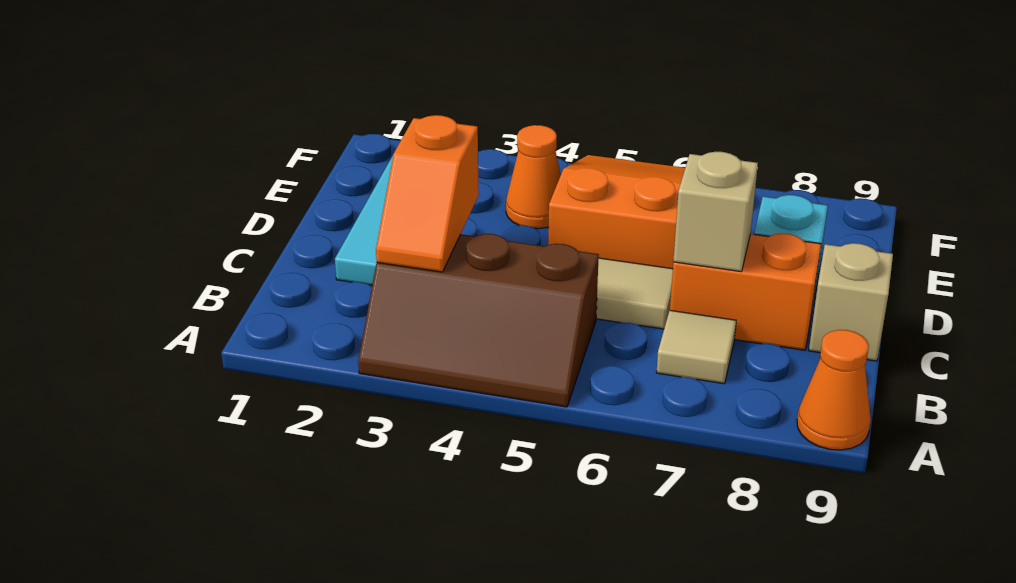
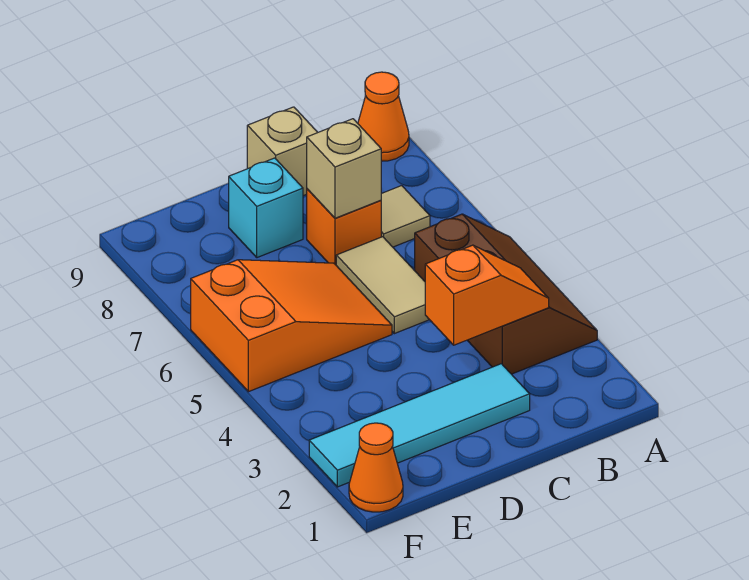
orange brick C7:C8 level 1 -> orange brick C7 level 1
orange slope D5:F6 level 1 top D -> orange slope D5:F6 level 1 top F
orange cone E4 level 1 -> orange cone F1 level 1

